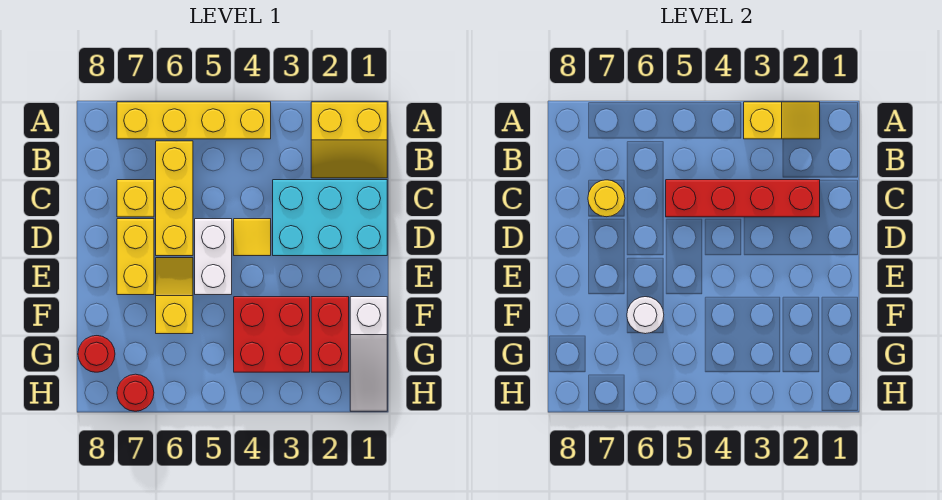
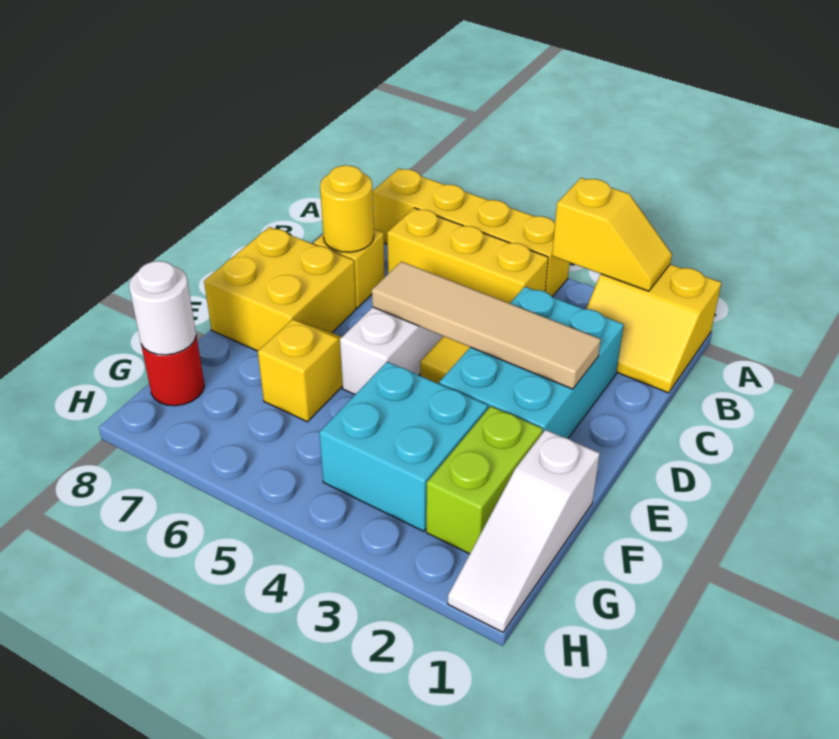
yellow brick B6:D6 level 1 -> yellow brick B4:B6 level 1
cyan brick C1:D3 level 1 -> cyan brick C2:E3 level 1
red brick C2:C5 level 2 -> none
none -> tan tile D2:D5 level 2
yellow brick D7:E7 level 1 -> yellow brick D7:E8 level 1
red brick F2:G2 level 1 -> lime brick F2:G2 level 1
red brick F3:G4 level 1 -> cyan brick F3:G4 level 1
white round brick F6 level 2 -> white round brick G8 level 2
red round brick H7 level 1 -> none

